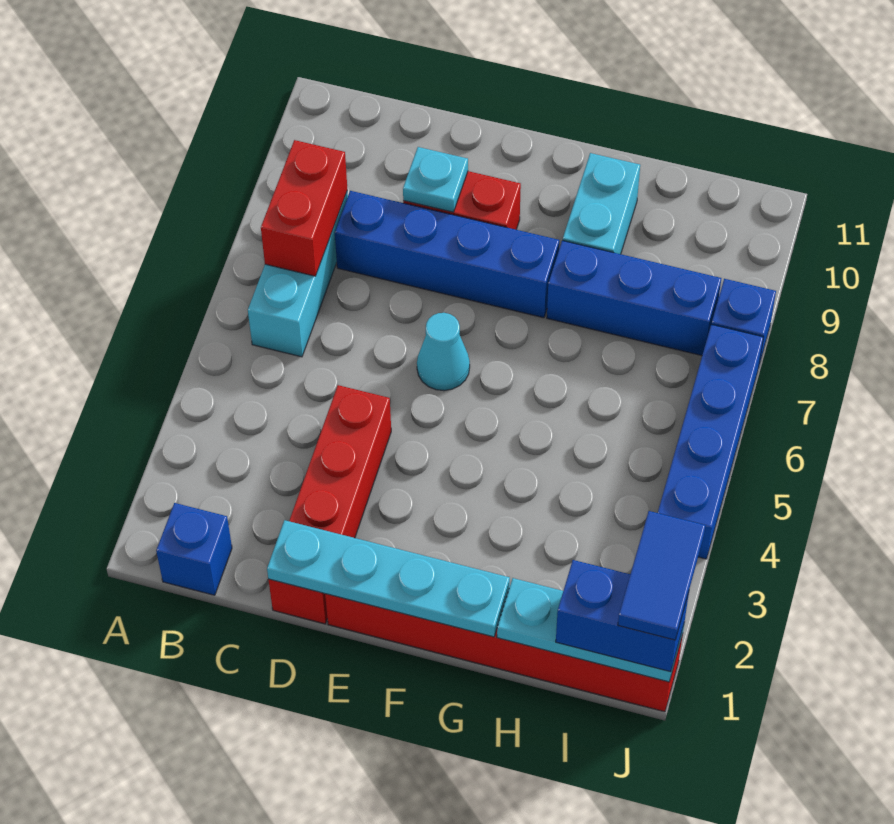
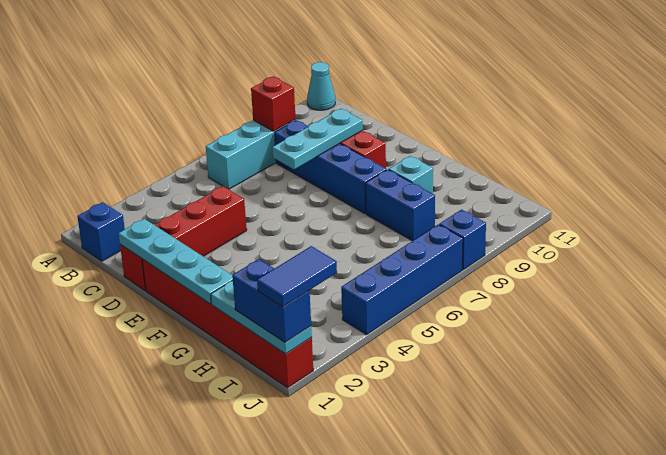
red brick B7:B8 level 2 -> red brick B8 level 2
cyan plate D9 level 2 -> cyan plate D7:D9 level 2
cyan cone E6 level 1 -> cyan cone A11 level 1
blue brick G8:I8 level 1 -> blue brick G8:H8 level 1
cyan brick G9:G10 level 1 -> cyan brick G9 level 1

